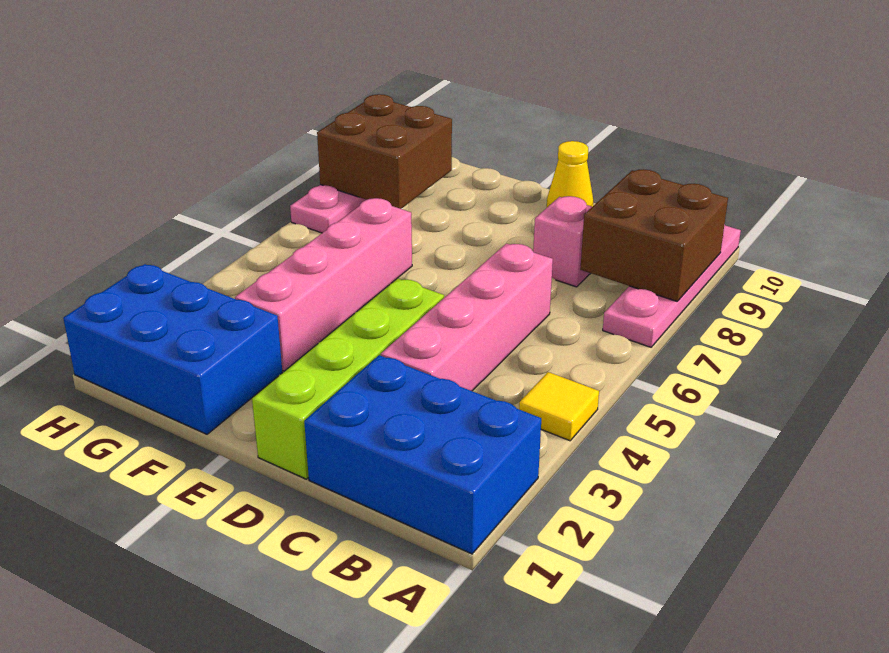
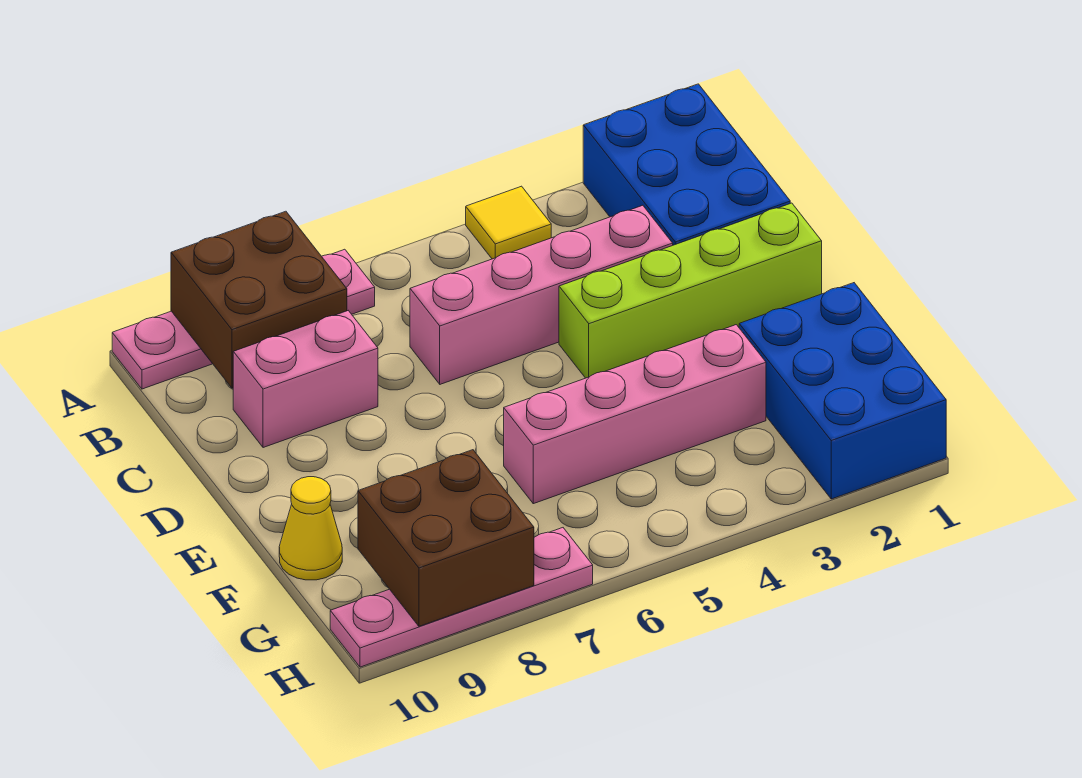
pink brick C8 level 1 -> pink brick C8:C9 level 1
yellow cone D10 level 1 -> yellow cone F10 level 1

